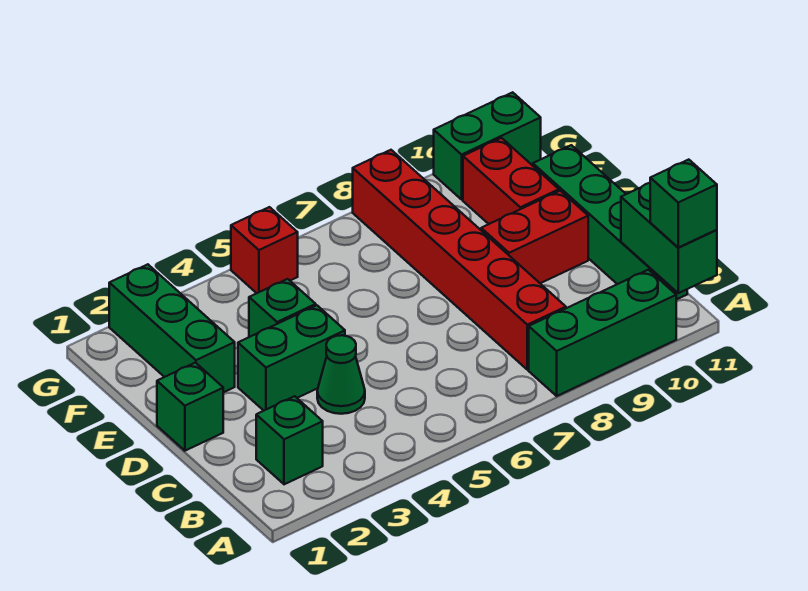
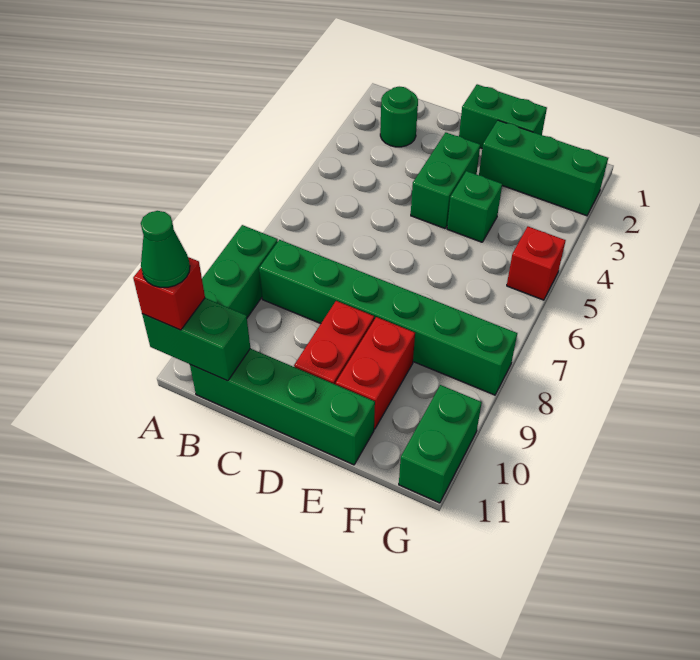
green brick A11 level 3 -> red brick A11 level 3
green brick B2 level 1 -> green round brick B2 level 1
red brick B8:G8 level 1 -> green brick B8:G8 level 1
green cone C4 level 1 -> green cone A11 level 4
green brick D1 level 1 -> green brick D1:E1 level 1
red brick E10:F10 level 1 -> red brick E9:E10 level 1

